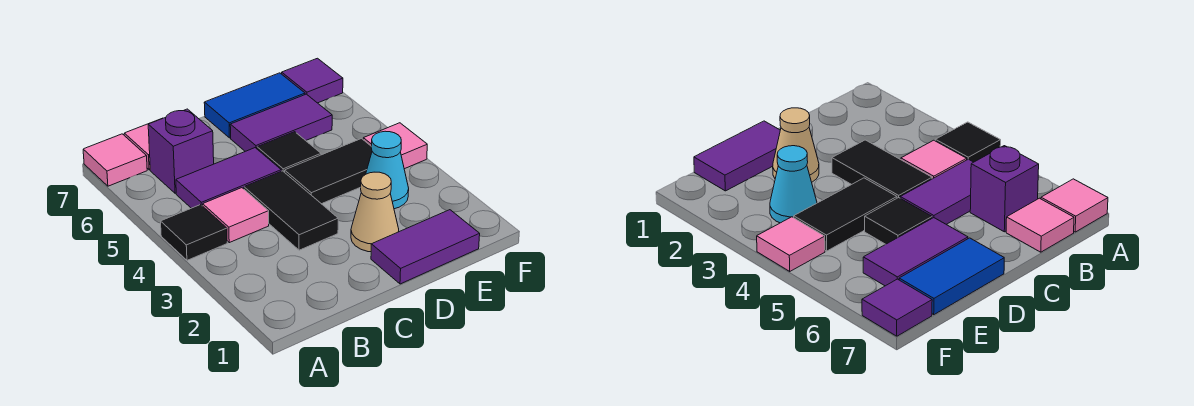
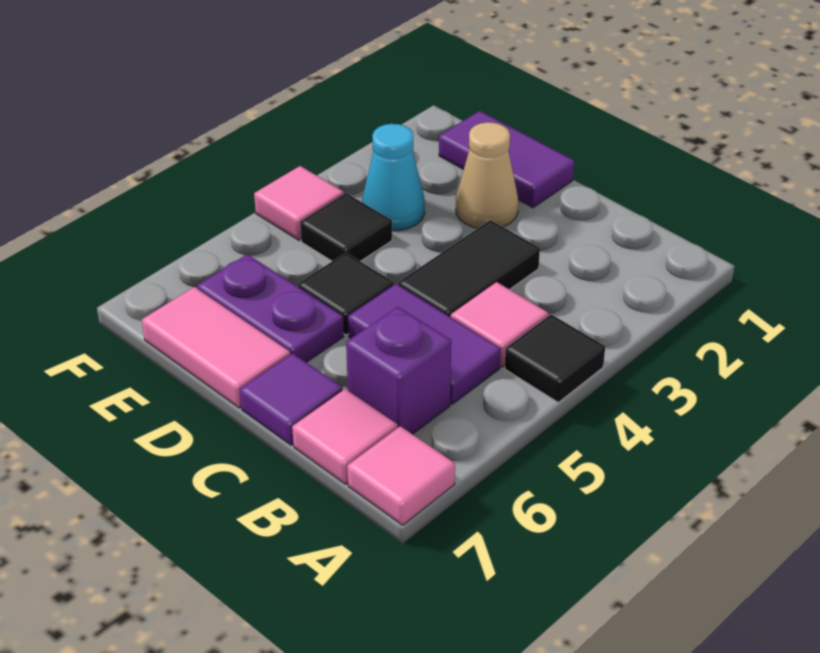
black tile D4:E4 level 1 -> black tile E4 level 1
purple tile D6:E6 level 1 -> purple plate D6:E6 level 1
blue tile D7:E7 level 1 -> pink tile D7:E7 level 1
purple tile F7 level 1 -> purple tile C7 level 1

